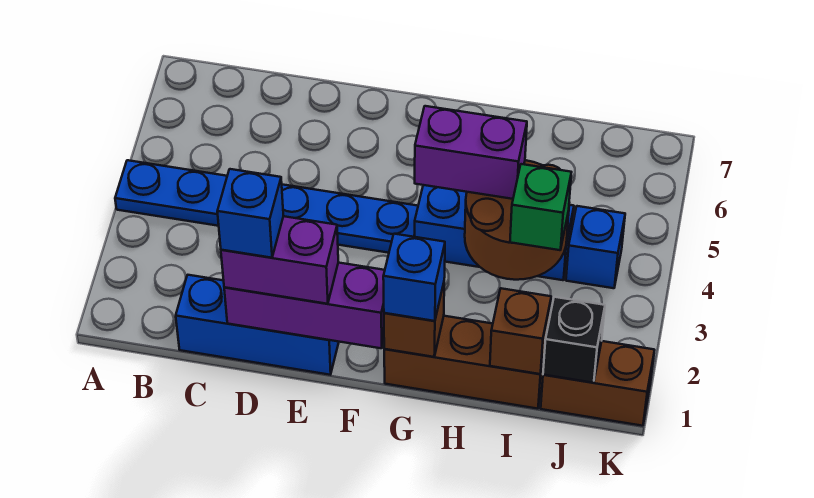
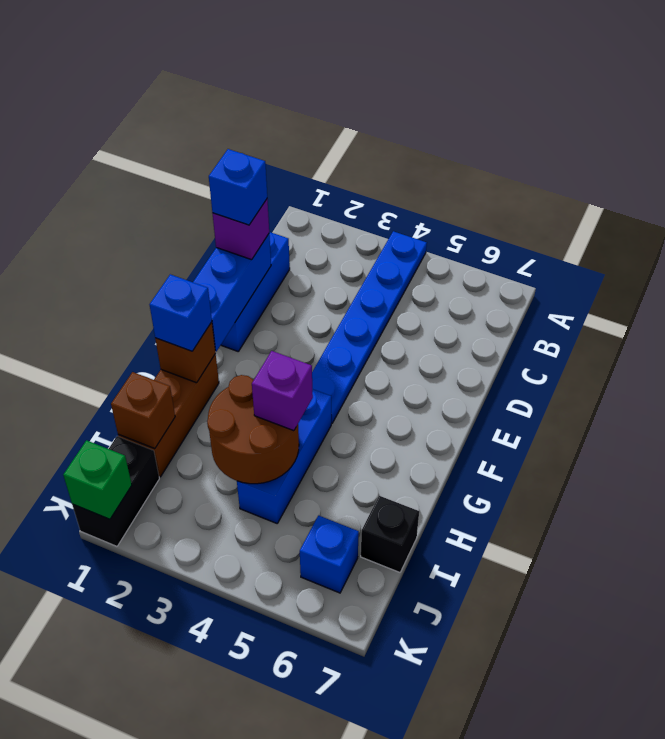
purple brick D1:F1 level 2 -> blue brick D1:F1 level 2
purple brick D1:E1 level 3 -> purple brick D1 level 3
purple brick G4:H4 level 3 -> purple brick H4 level 3
green brick I3 level 3 -> green brick K1 level 2
brown brick J1:K1 level 1 -> black brick J1:K1 level 1
black brick J1 level 2 -> black brick I7 level 1
blue brick J4 level 1 -> blue brick J6 level 1

